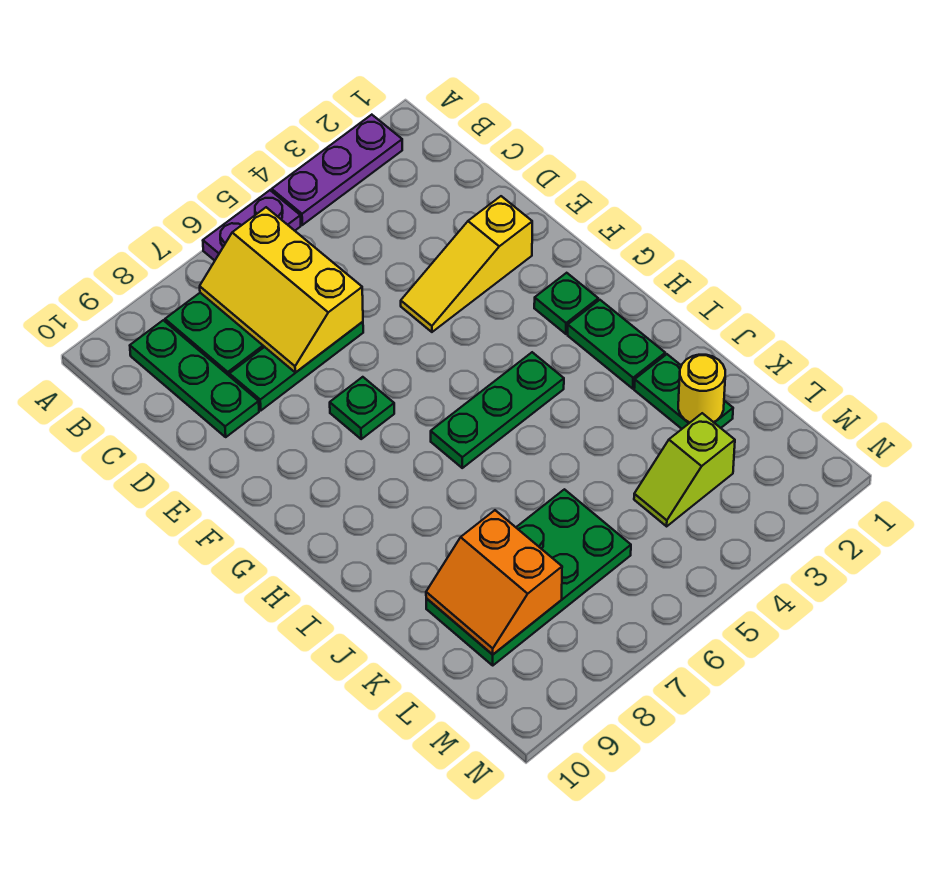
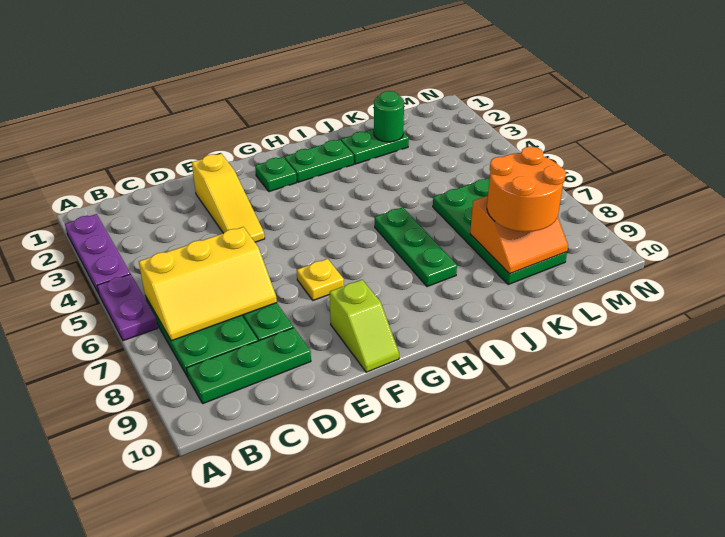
green plate F7 level 1 -> yellow plate F7 level 1
green plate H4:H6 level 1 -> green plate I6:I8 level 1
yellow round brick K2 level 2 -> green round brick K2 level 2
none -> orange round brick K8:L9 level 3
lime slope L3:L4 level 1 top 3 -> lime slope F9:F10 level 1 top 9

